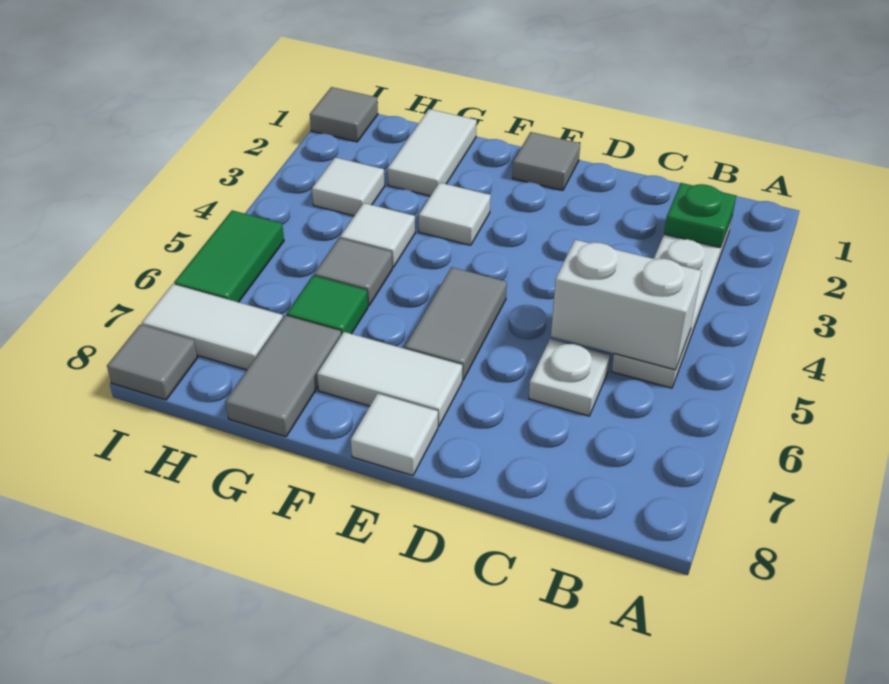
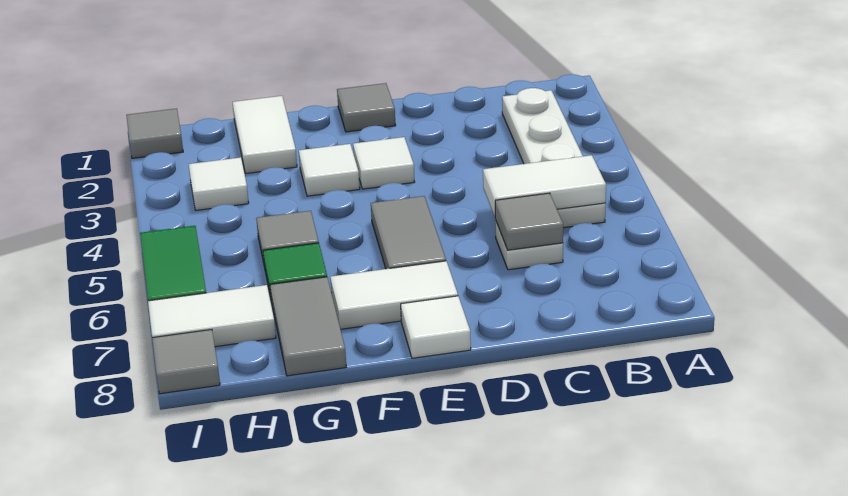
green plate B2 level 2 -> none
white brick B5:C5 level 2 -> white tile B5:C5 level 2
none -> grey tile C6 level 2
white tile G4 level 1 -> white tile E3 level 1

